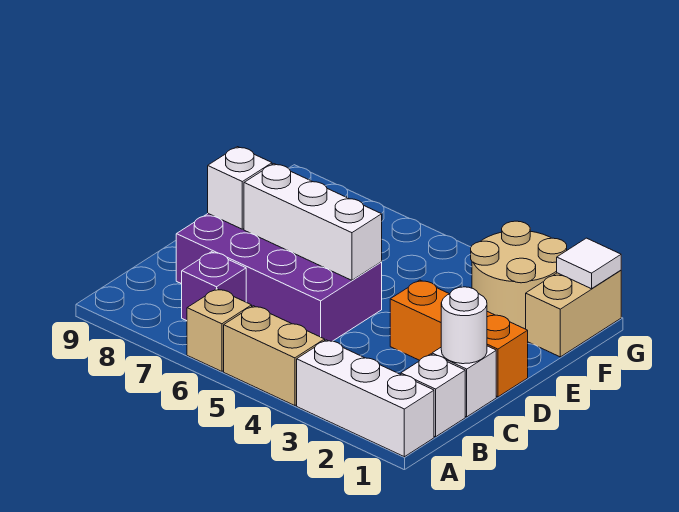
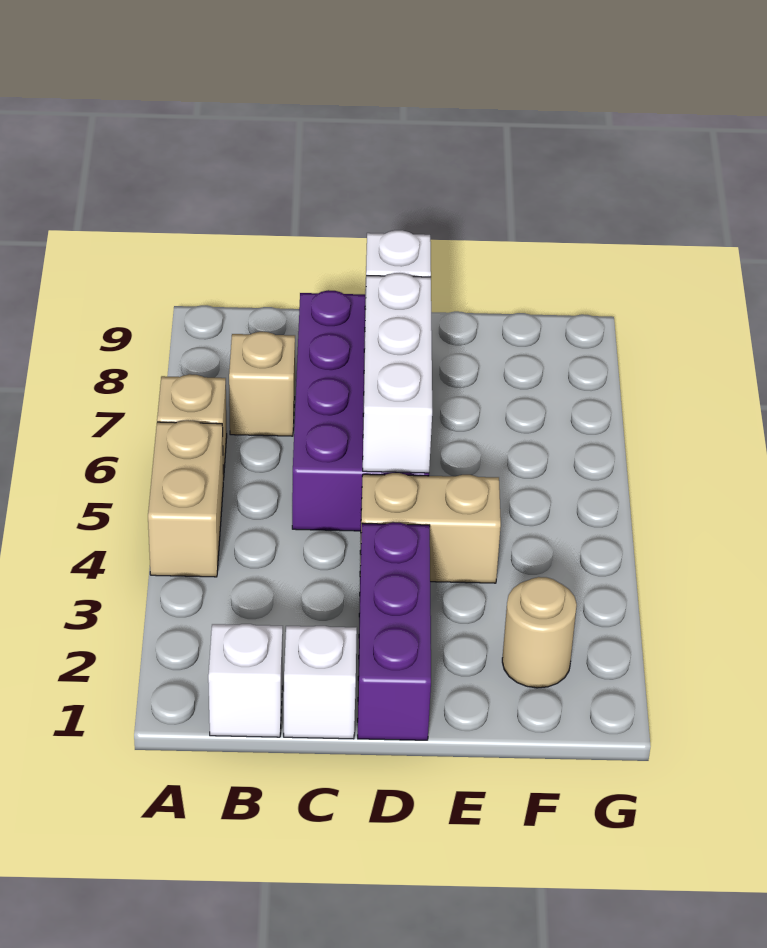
white brick A1:A3 level 1 -> none
purple brick B7 level 1 -> tan brick B7 level 1
white round brick C1 level 2 -> none
orange brick D1:D3 level 1 -> purple brick D1:D3 level 1
tan brick F1:G1 level 1 -> tan brick D4:E4 level 1
tan round brick F2:G3 level 1 -> tan round brick F2 level 1
white tile G1 level 2 -> none

